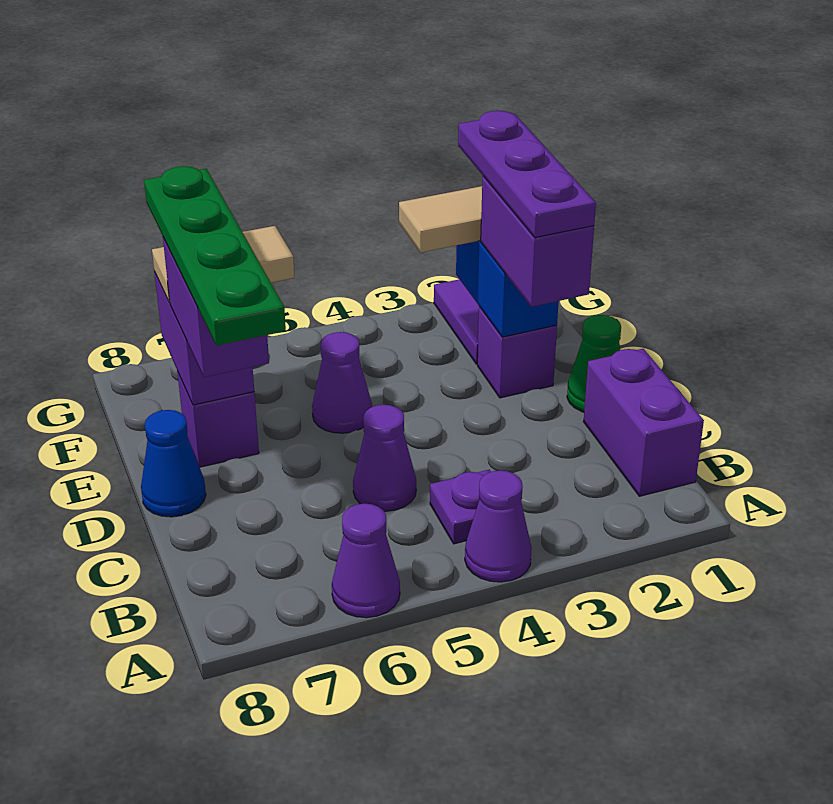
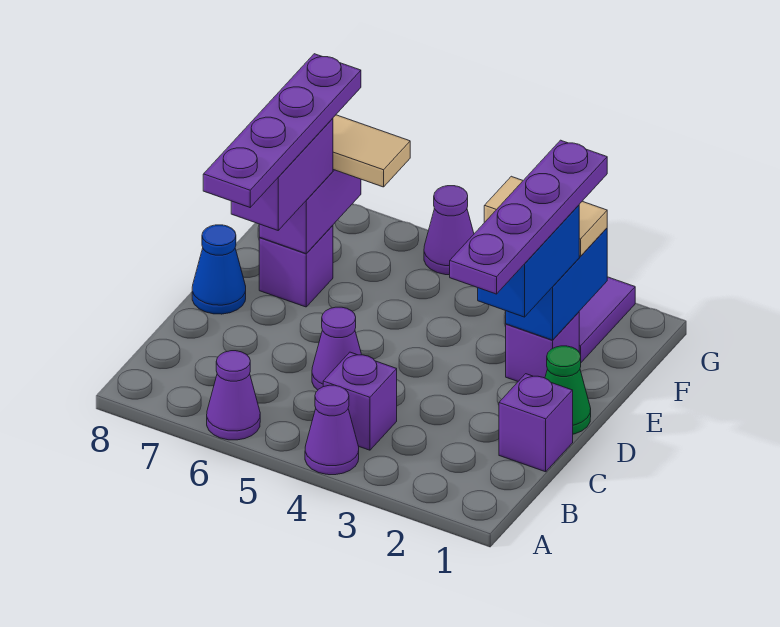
purple brick B1:C1 level 1 -> purple brick C1 level 1
purple plate B4 level 1 -> purple brick B4 level 1
green plate C7:F7 level 4 -> purple plate C7:F7 level 4
purple brick D2:E2 level 3 -> blue brick D2:E2 level 3
purple plate D2:F2 level 4 -> purple plate C2:F2 level 4
purple cone E5 level 1 -> purple cone G5 level 1

